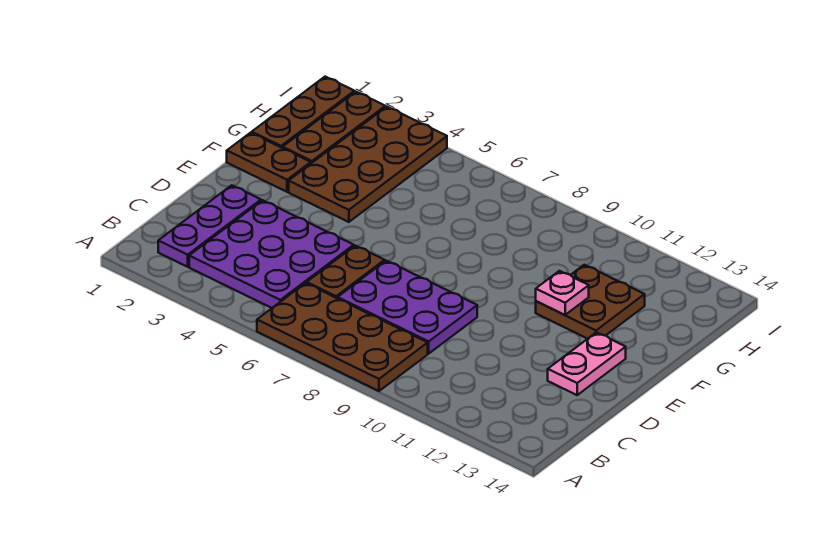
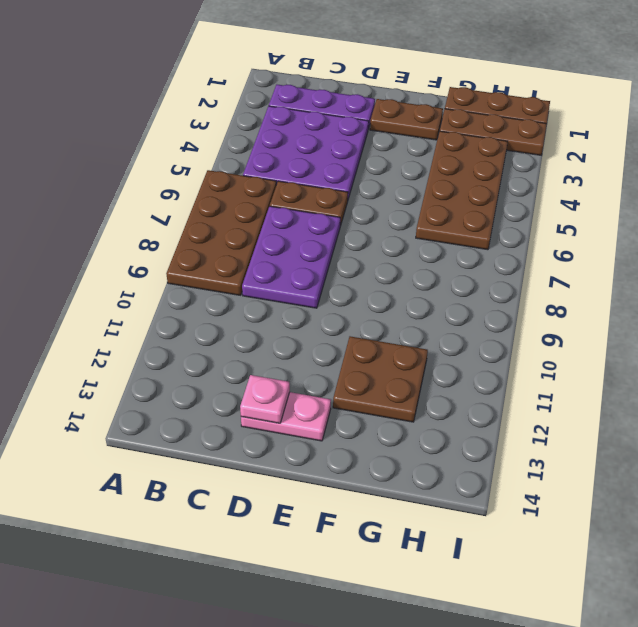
brown plate F1:F2 level 1 -> brown plate E2:F2 level 1
brown plate F3:I4 level 1 -> brown plate G3:H6 level 1
pink plate F11 level 2 -> pink plate D13 level 2

